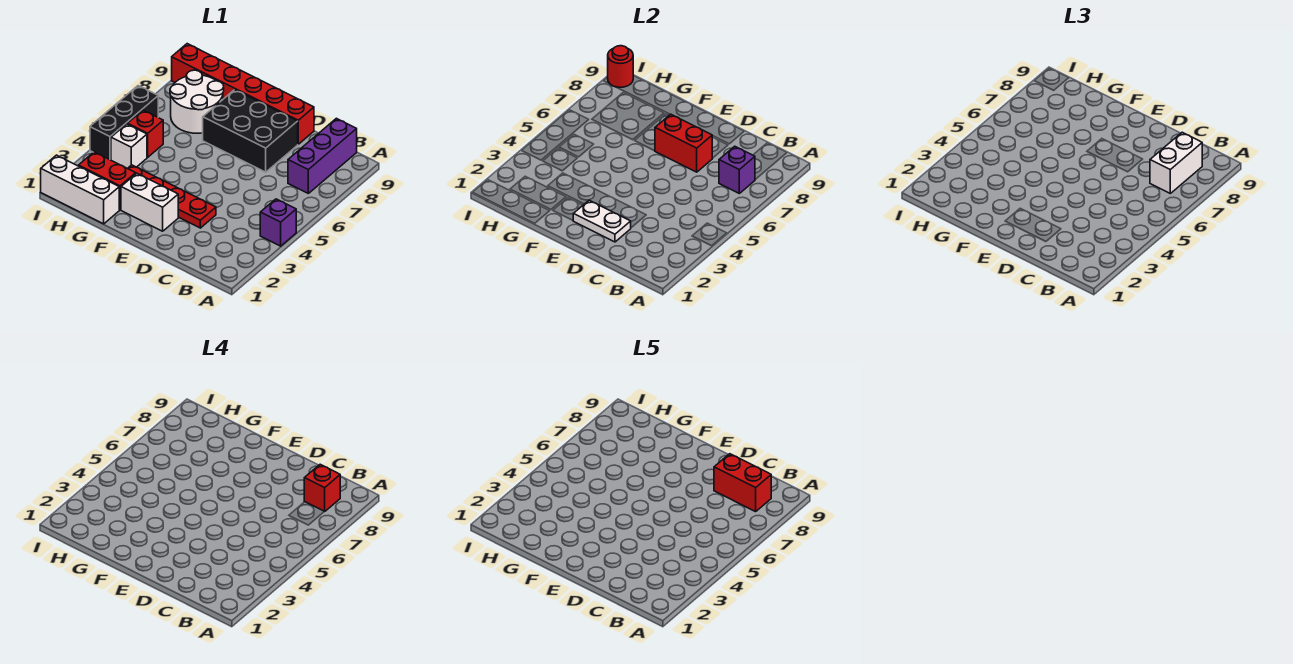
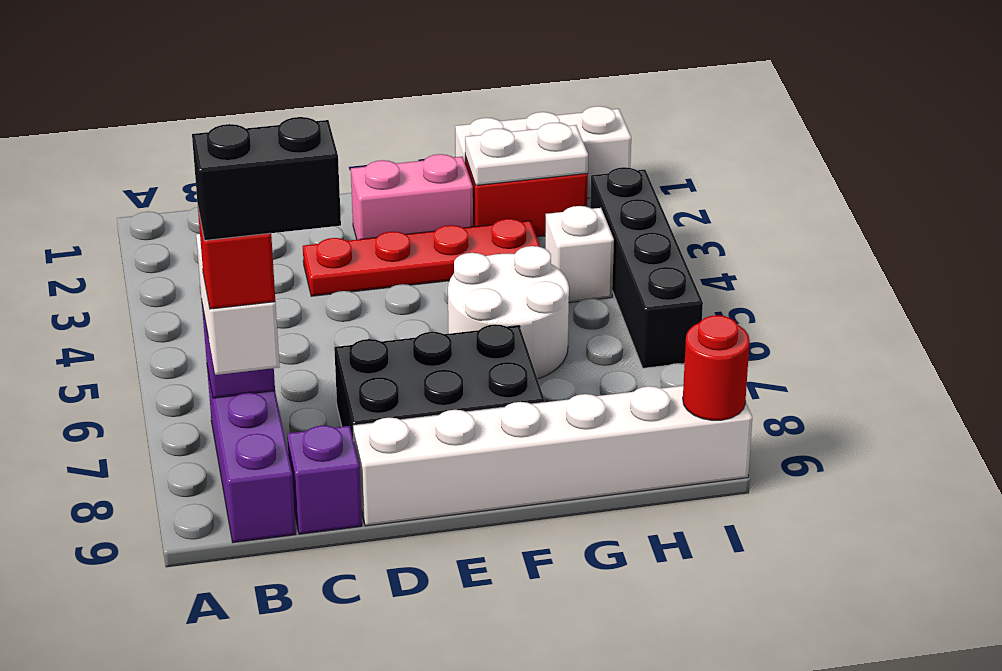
purple brick A4 level 1 -> purple brick C9 level 1
red brick B8:C8 level 5 -> black brick B8:C8 level 5
white plate D2:E2 level 2 -> white plate G2:H2 level 2
red brick D7:E7 level 2 -> none
red brick D9:I9 level 1 -> white brick D9:I9 level 1
white brick E2:F2 level 1 -> pink brick E2:F2 level 1
white round brick G7:H8 level 1 -> white round brick F5:G6 level 1
red brick H5 level 1 -> none
black brick I4:I6 level 1 -> black brick I3:I6 level 1

